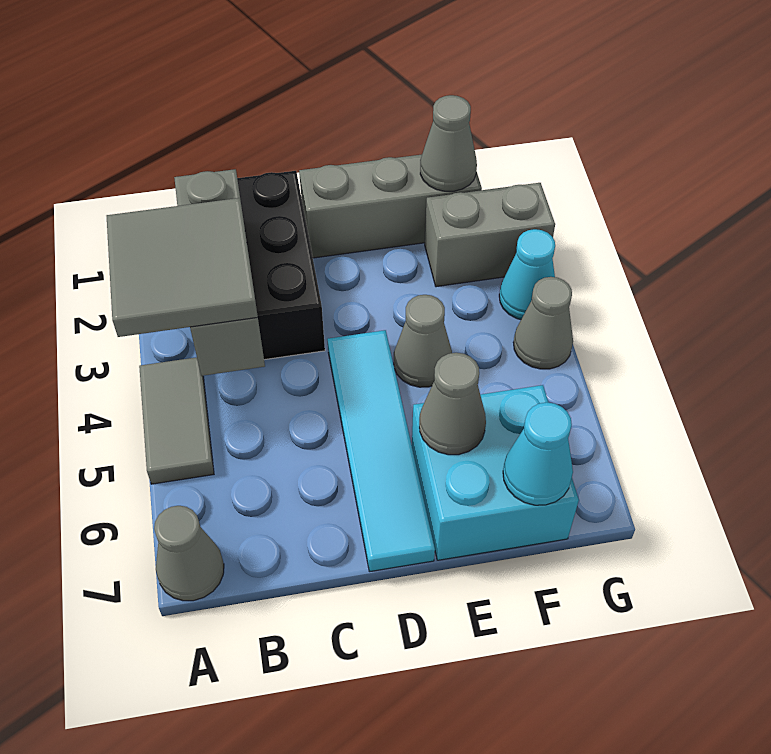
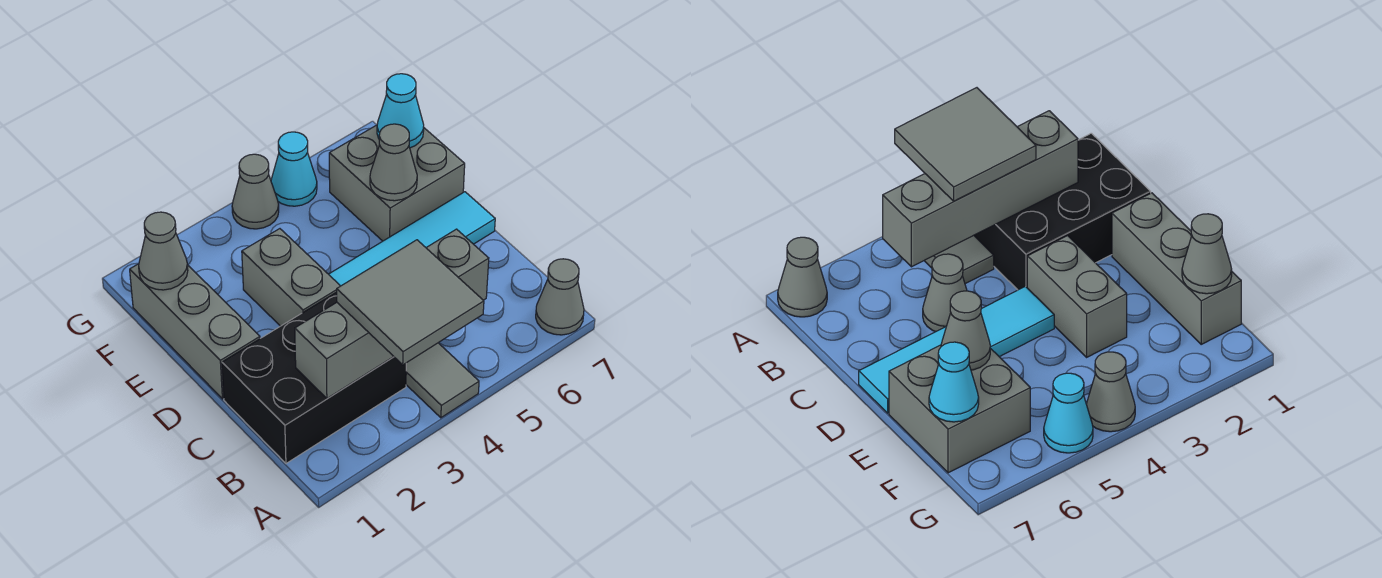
grey tile A4:A5 level 1 -> grey tile A4:B4 level 1
grey brick B2:B4 level 2 -> grey brick B2:B5 level 2
grey cone E4 level 1 -> grey cone C5 level 1
cyan brick E6:F7 level 1 -> grey brick E6:F7 level 1
grey brick F2:G2 level 1 -> grey brick D3:E3 level 1
cyan cone G3 level 1 -> cyan cone G5 level 1

